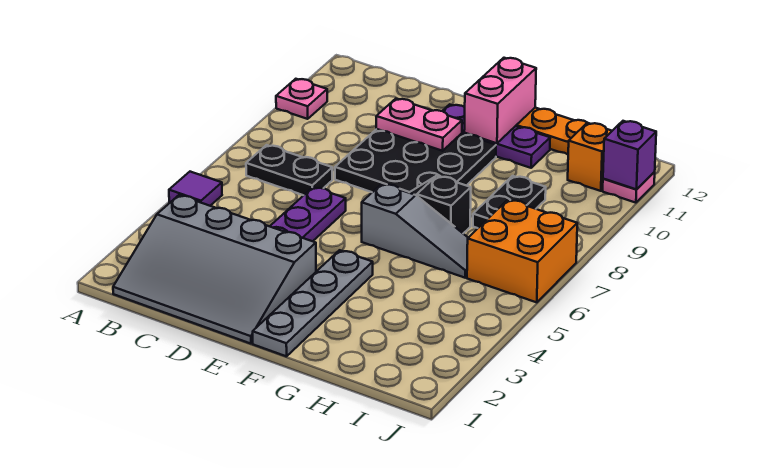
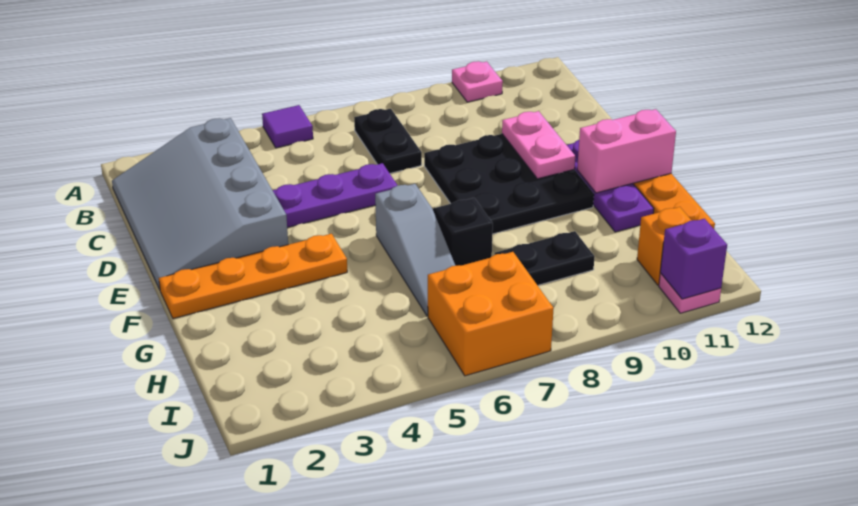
grey plate F1:F4 level 1 -> orange plate F1:F4 level 1

